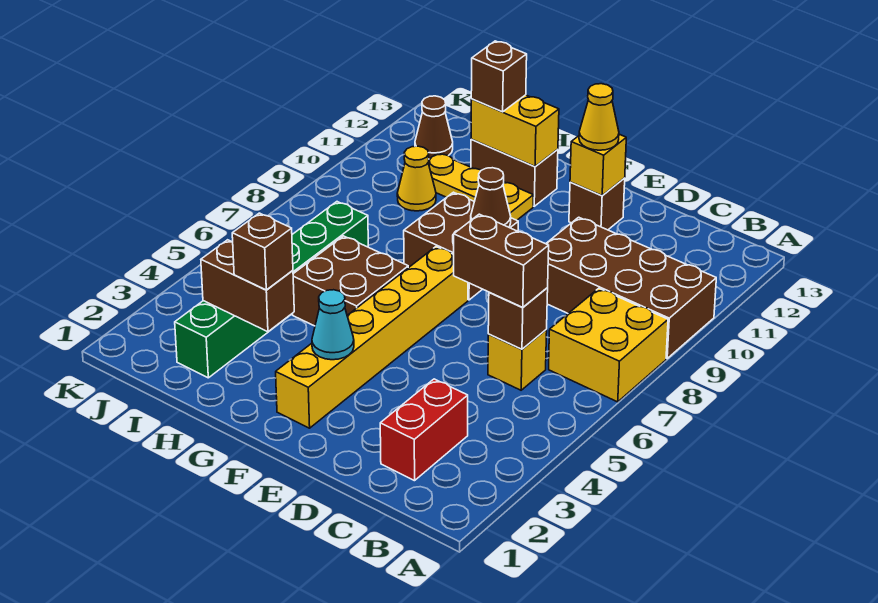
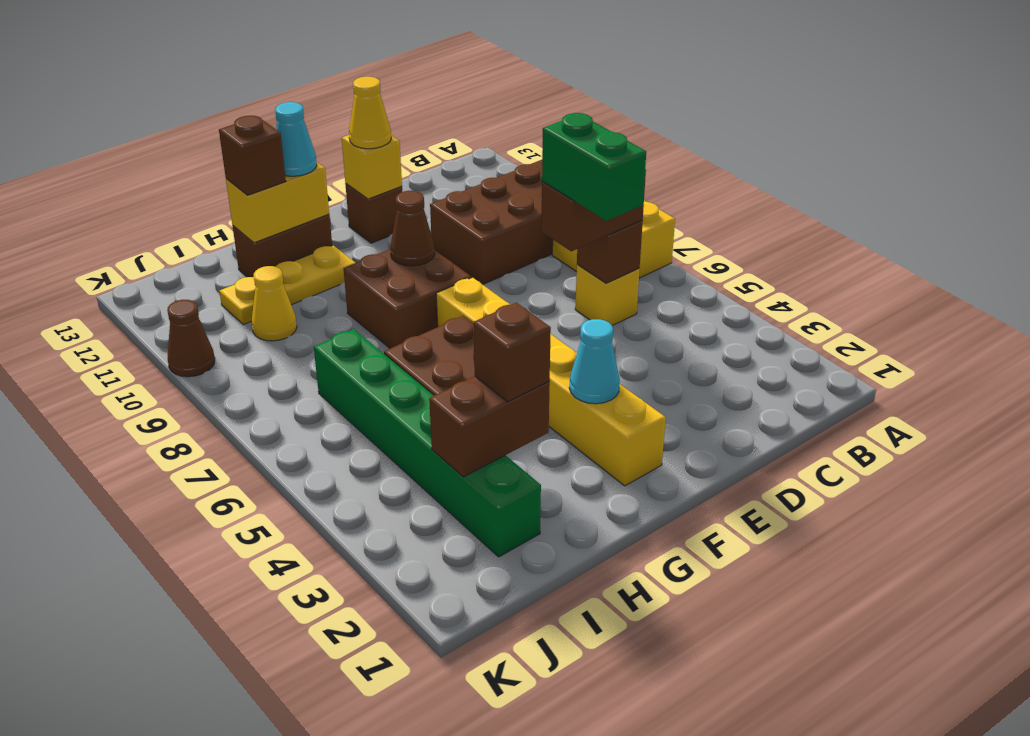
red brick C2:C3 level 1 -> none
none -> green brick D5:D6 level 4
none -> cyan cone G12 level 3
brown cone J12 level 1 -> brown cone K10 level 1

